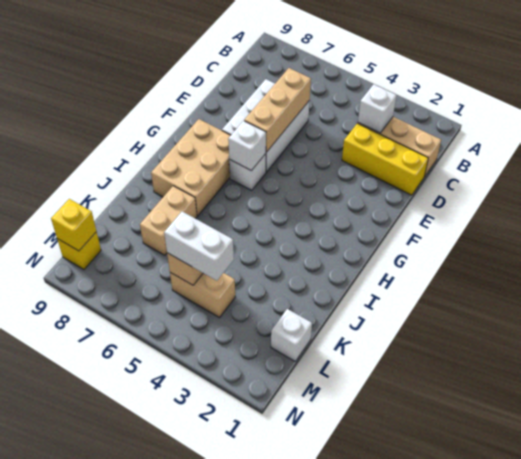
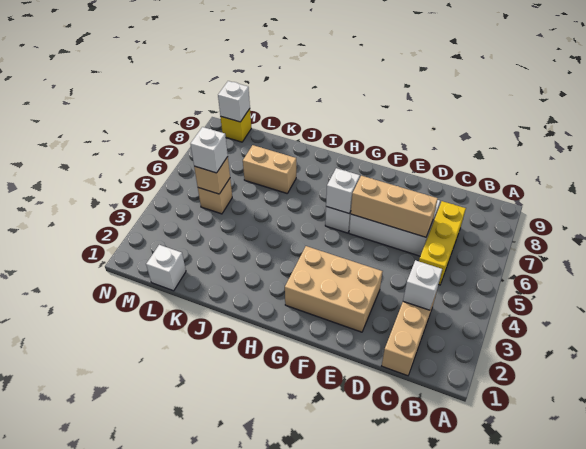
yellow brick D1:D3 level 1 -> yellow brick C5:C7 level 1
tan brick G7:I8 level 1 -> tan brick E2:G3 level 1
tan brick L4:L5 level 1 -> tan brick L5 level 1
white brick L4:L5 level 3 -> white brick L5 level 3
yellow brick M9 level 2 -> white brick M9 level 2

